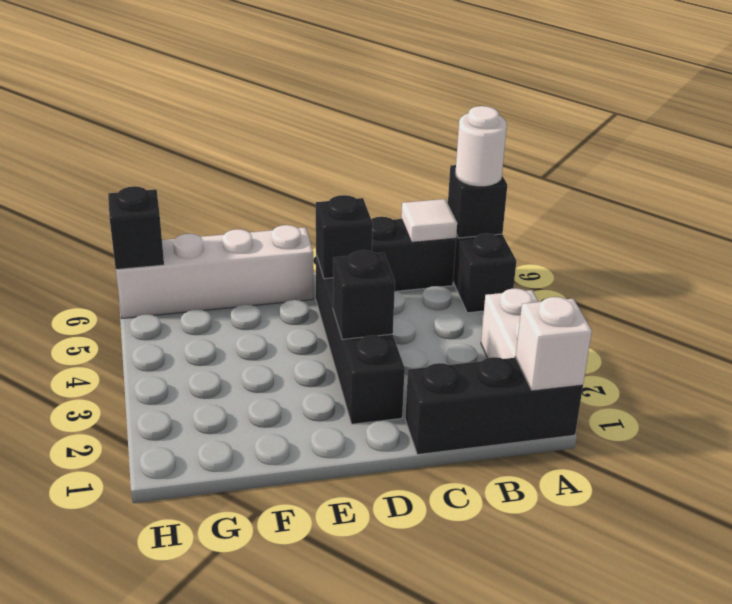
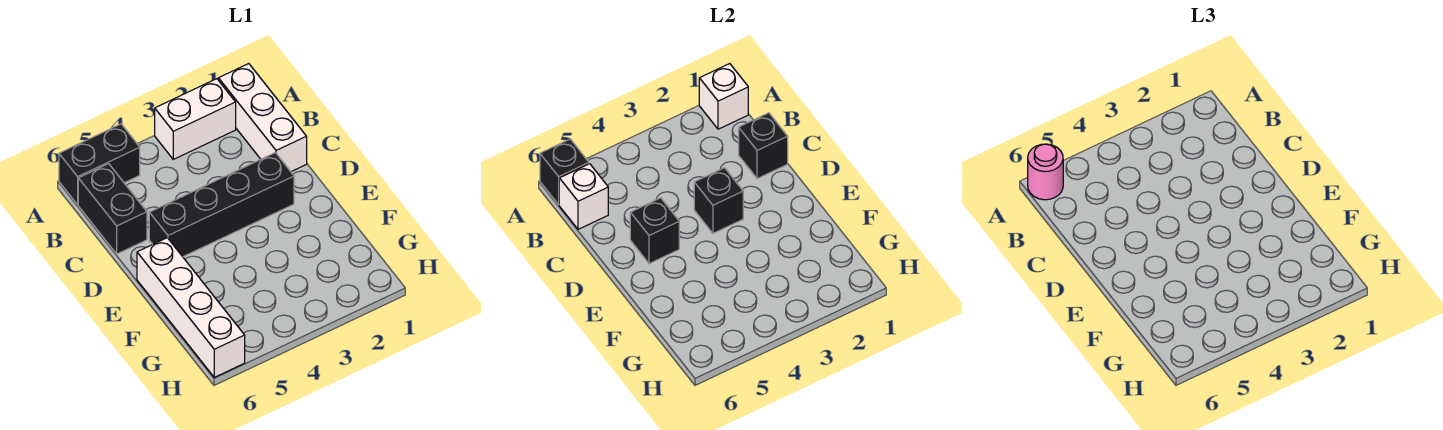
black brick A1:C1 level 1 -> white brick A1:C1 level 1
white round brick A6 level 3 -> pink round brick A6 level 3
white tile B6 level 2 -> white brick B6 level 2
black brick H6 level 2 -> black brick C1 level 2

